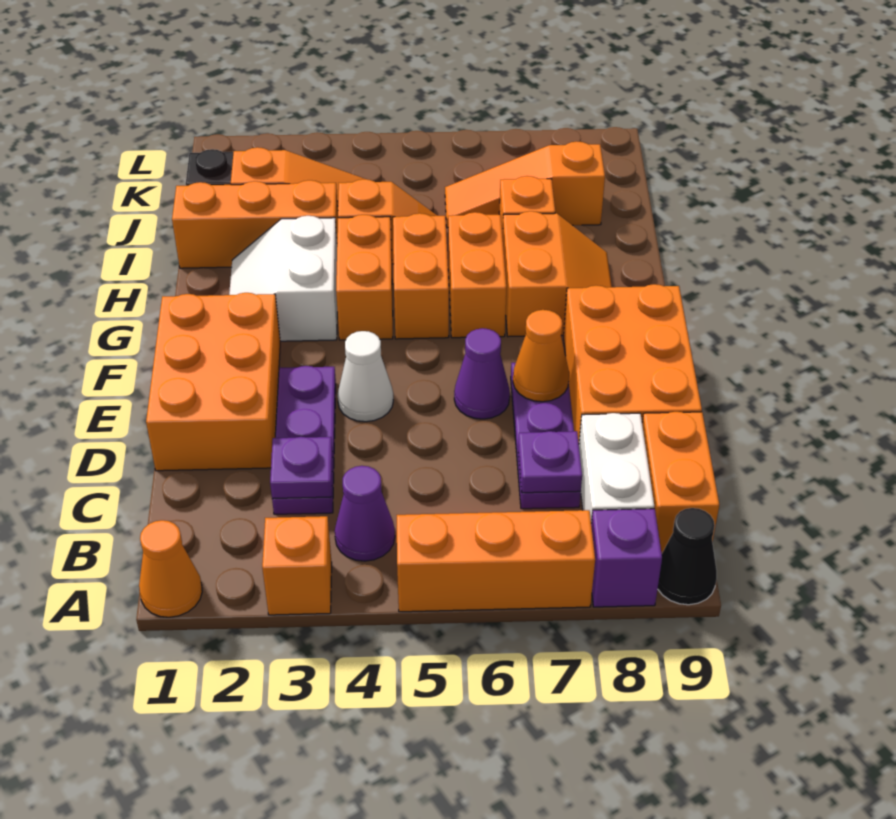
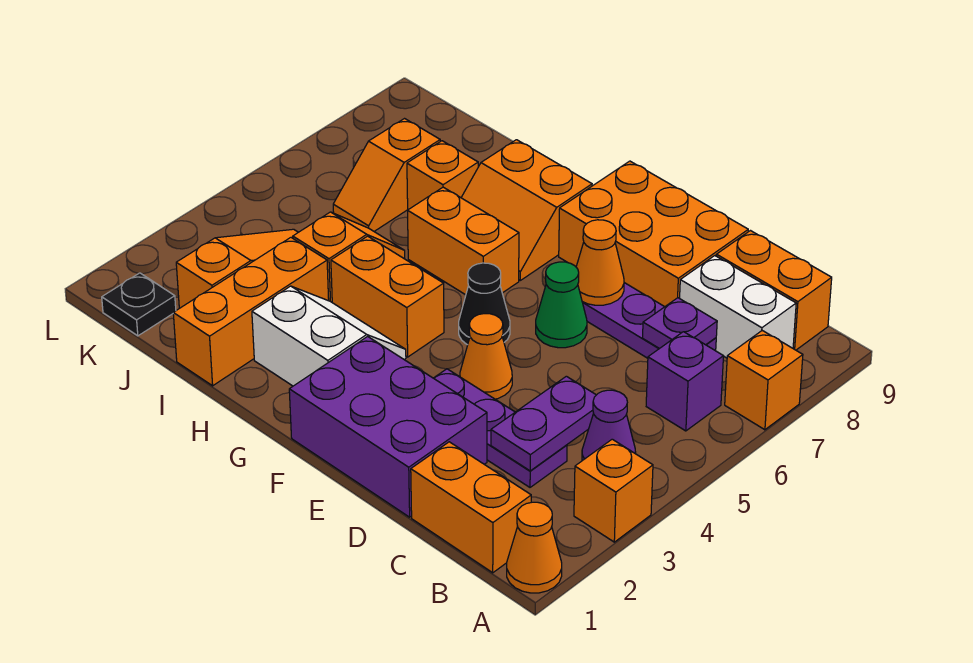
orange brick A5:A7 level 1 -> orange brick A7 level 1
purple brick A8 level 1 -> purple brick B6 level 1
black cone A9 level 1 -> black cone F5 level 1
purple plate C3 level 2 -> purple plate C3:C4 level 2
orange brick D1:F2 level 1 -> purple brick D1:F2 level 1
white cone E4 level 1 -> orange cone E4 level 1
purple cone E6 level 1 -> green cone E6 level 1
white slope G2:H3 level 1 top 3 -> white slope G2:H3 level 1 top 2
orange brick G5:H5 level 1 -> orange brick B1:C1 level 1
orange slope G7:H8 level 1 top 7 -> orange slope G7:H8 level 1 top 8
orange slope J6:J8 level 1 top 8 -> orange slope J6:J7 level 1 top 7

